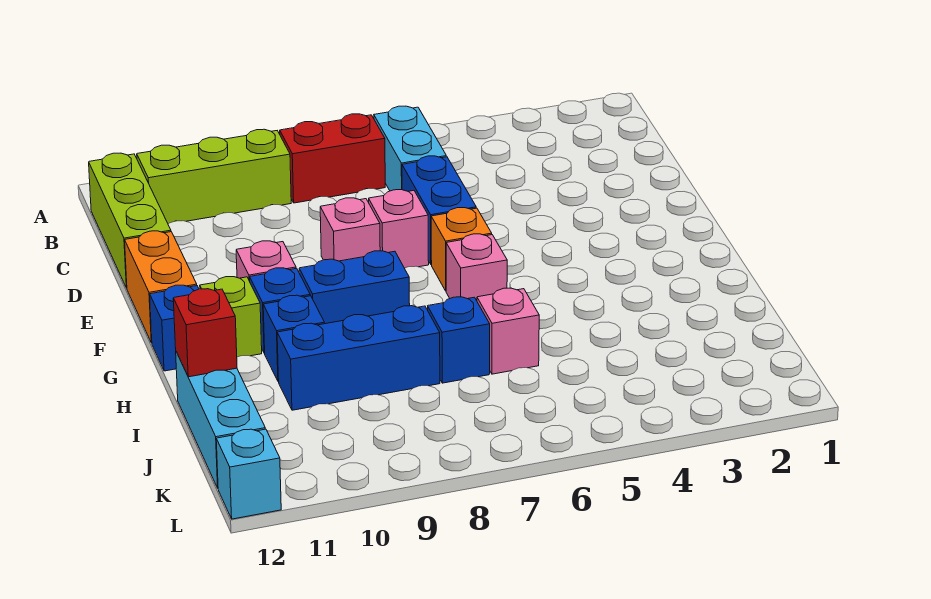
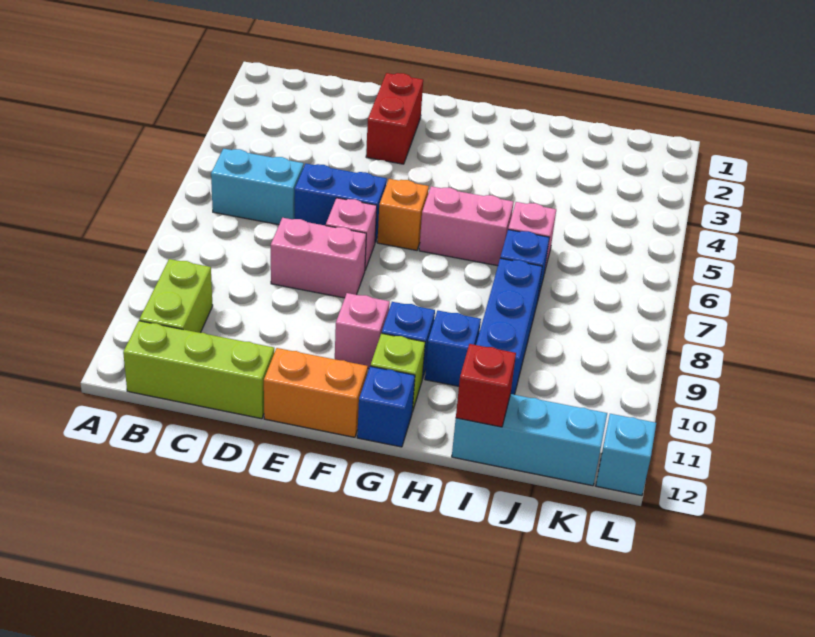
red brick B7:B8 level 1 -> red brick E2:E3 level 1
lime brick B9:B11 level 1 -> lime brick B10:B11 level 1
pink brick E8 level 1 -> pink brick D8:E8 level 1
pink brick G6 level 1 -> pink brick G6:H6 level 1
blue brick G8:G9 level 1 -> none

